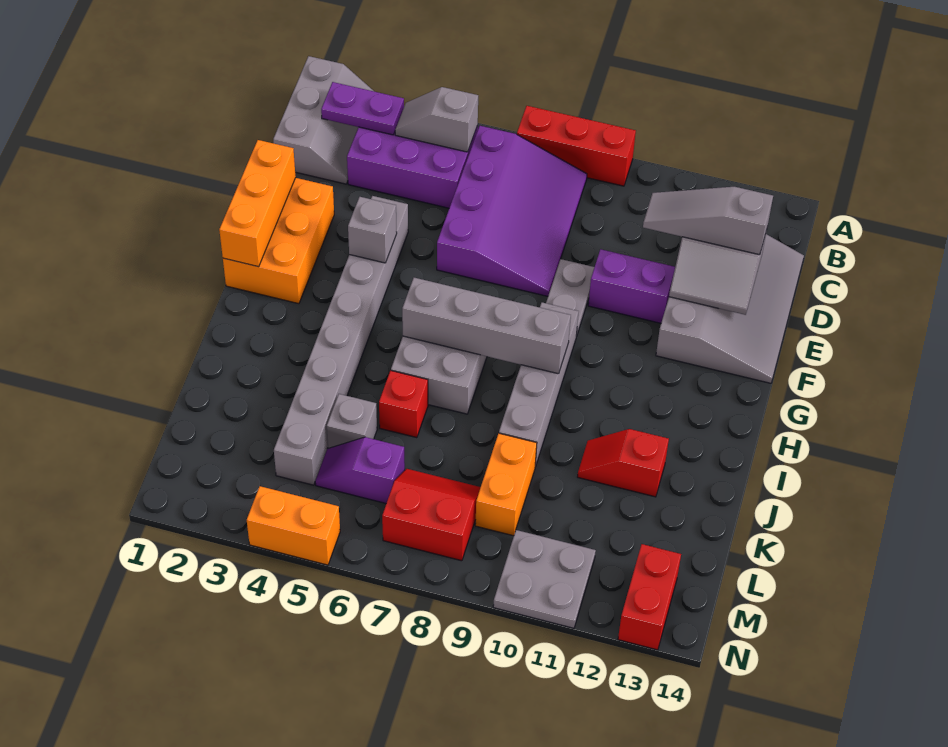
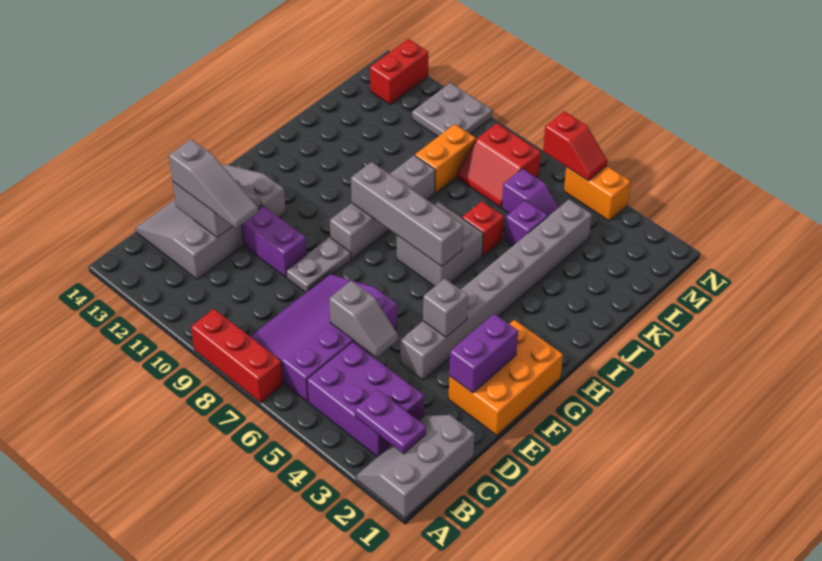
grey slope B4:B5 level 2 top 5 -> grey slope D5:D6 level 2 top 6
orange brick E1:G1 level 2 -> none
none -> purple brick E2:F2 level 2
red slope J11:J12 level 1 top 12 -> red slope N5:N6 level 2 top 6
grey brick K5 level 1 -> purple brick K5 level 1

